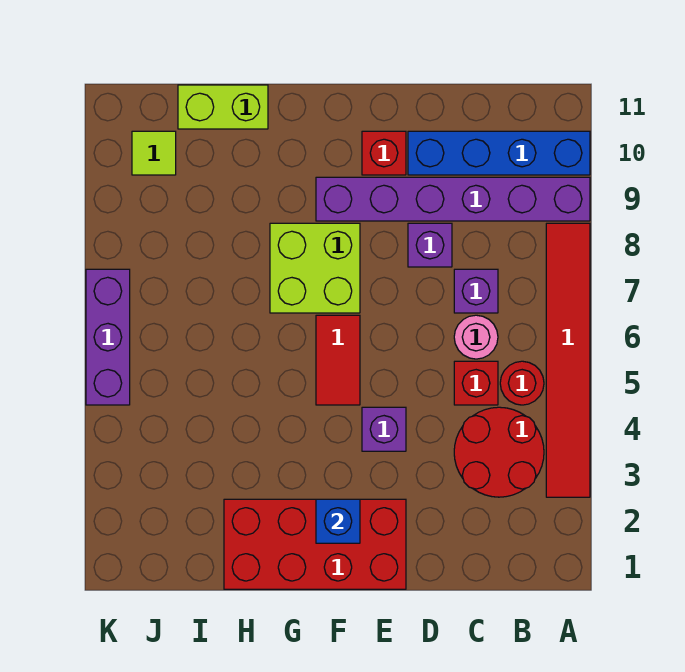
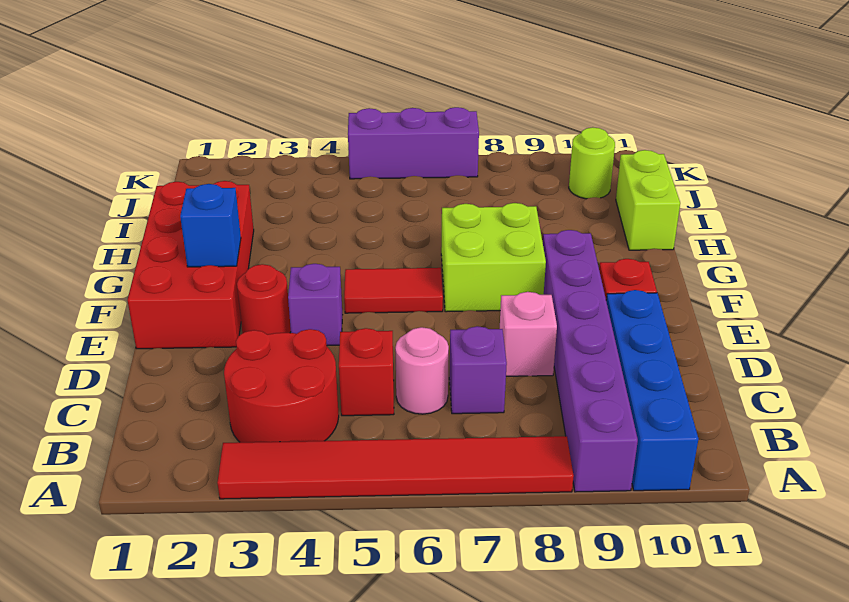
red round brick B5 level 1 -> red round brick E3 level 1
purple brick D8 level 1 -> pink brick D8 level 1
lime tile J10 level 1 -> lime round brick J10 level 1

